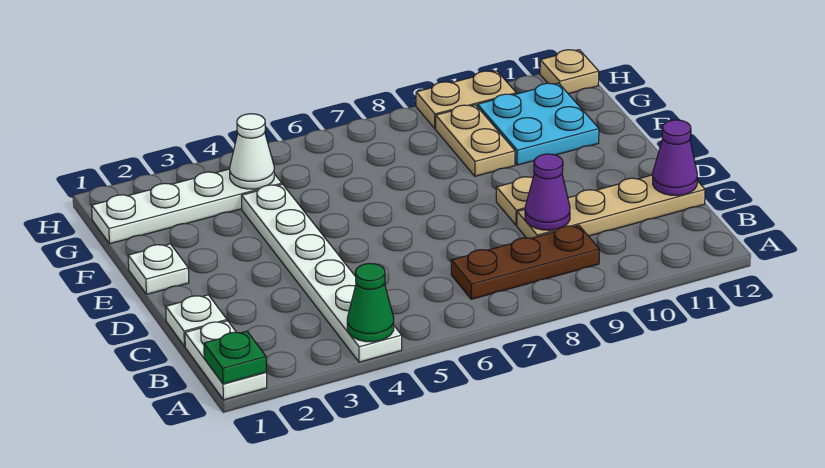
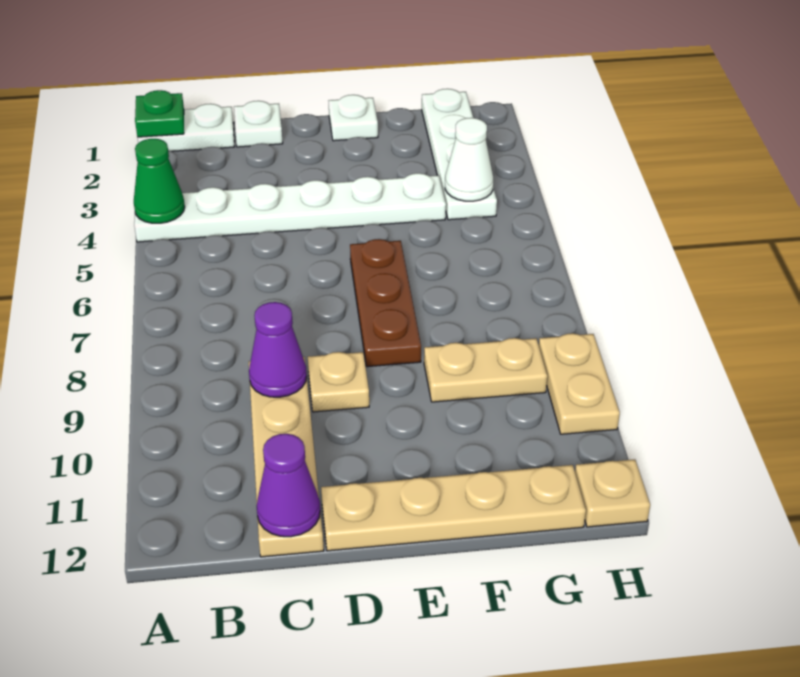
brown plate B7:B9 level 1 -> brown plate E6:E8 level 1
none -> tan plate D12:G12 level 1
cyan plate F10:G11 level 1 -> none

